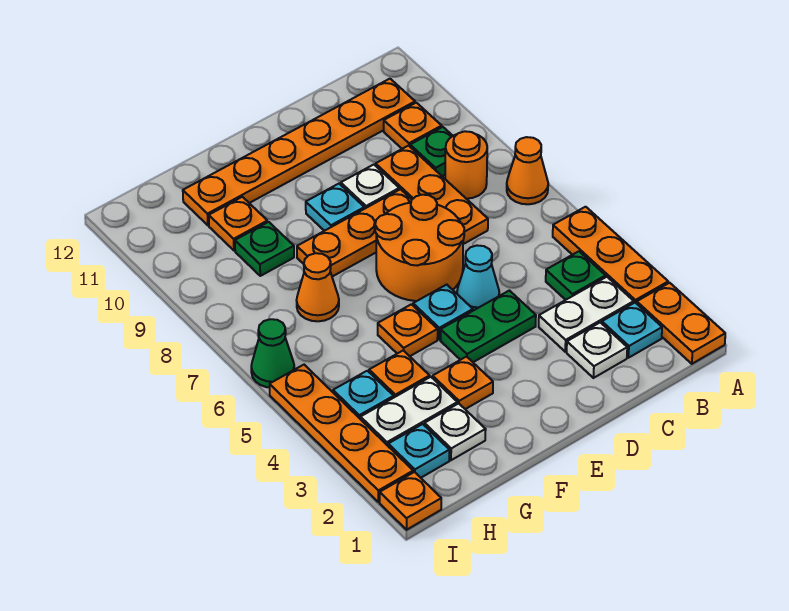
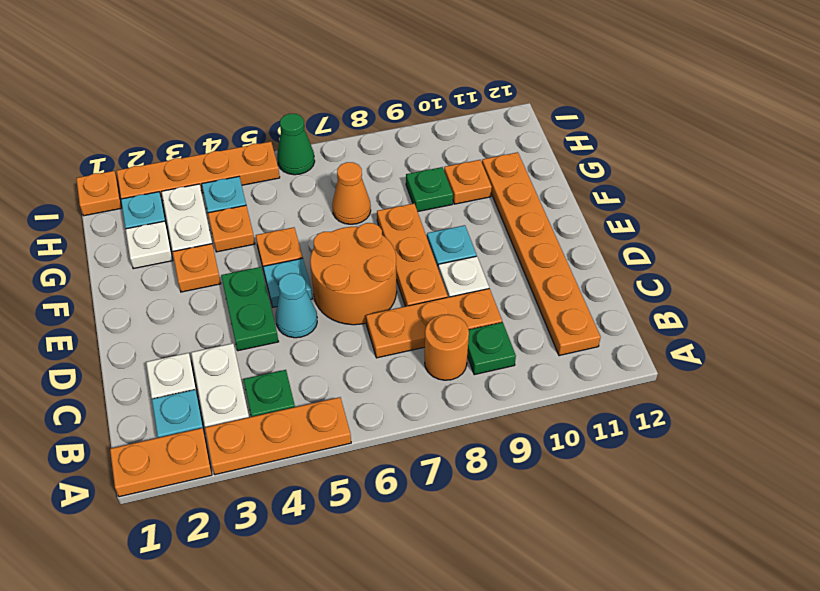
orange cone A7 level 1 -> none
orange plate B10 level 1 -> none

